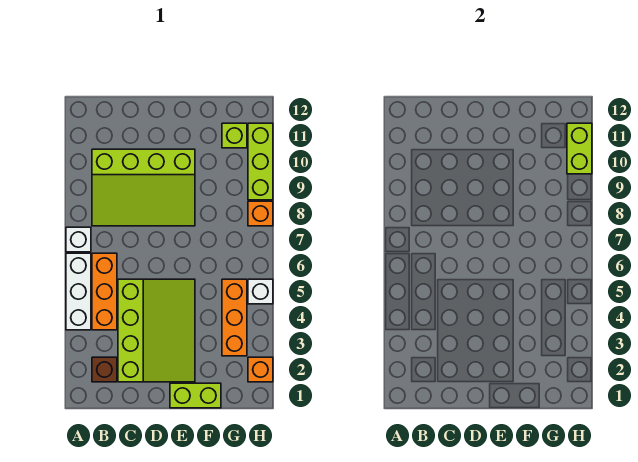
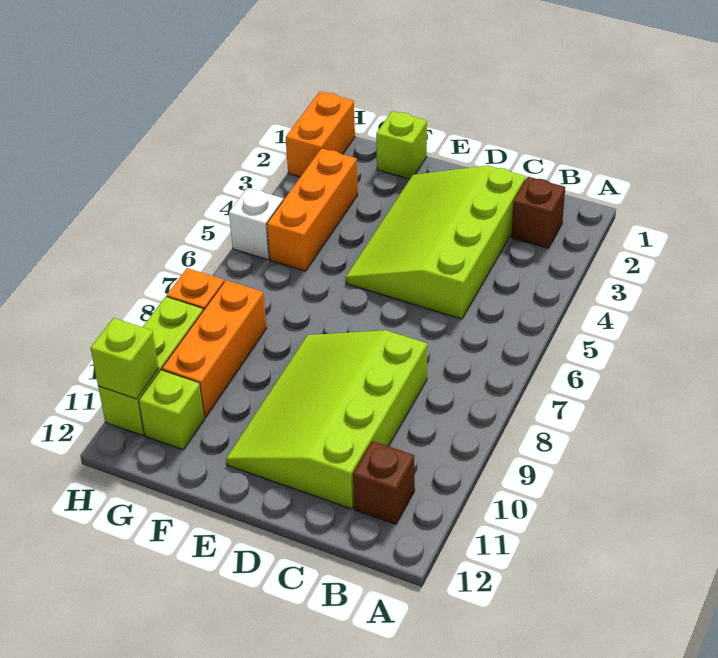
white brick A4:A6 level 1 -> none
white brick A7 level 1 -> none
orange brick B4:B6 level 1 -> orange brick G8:G10 level 1
lime slope B8:E10 level 1 top 10 -> lime slope C8:E11 level 1 top C
none -> brown brick B11 level 1
lime brick E1:F1 level 1 -> lime brick F1 level 1
orange brick H2 level 1 -> orange brick H1:H2 level 1
lime brick H10:H11 level 2 -> lime brick H11 level 2

